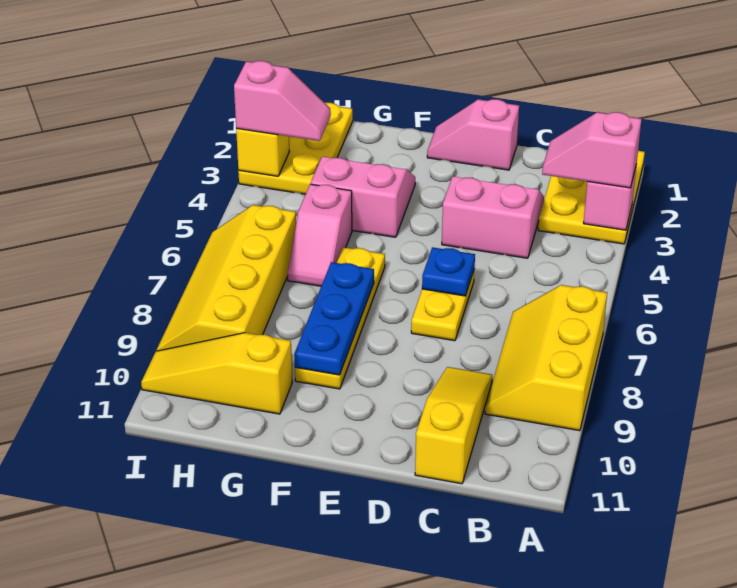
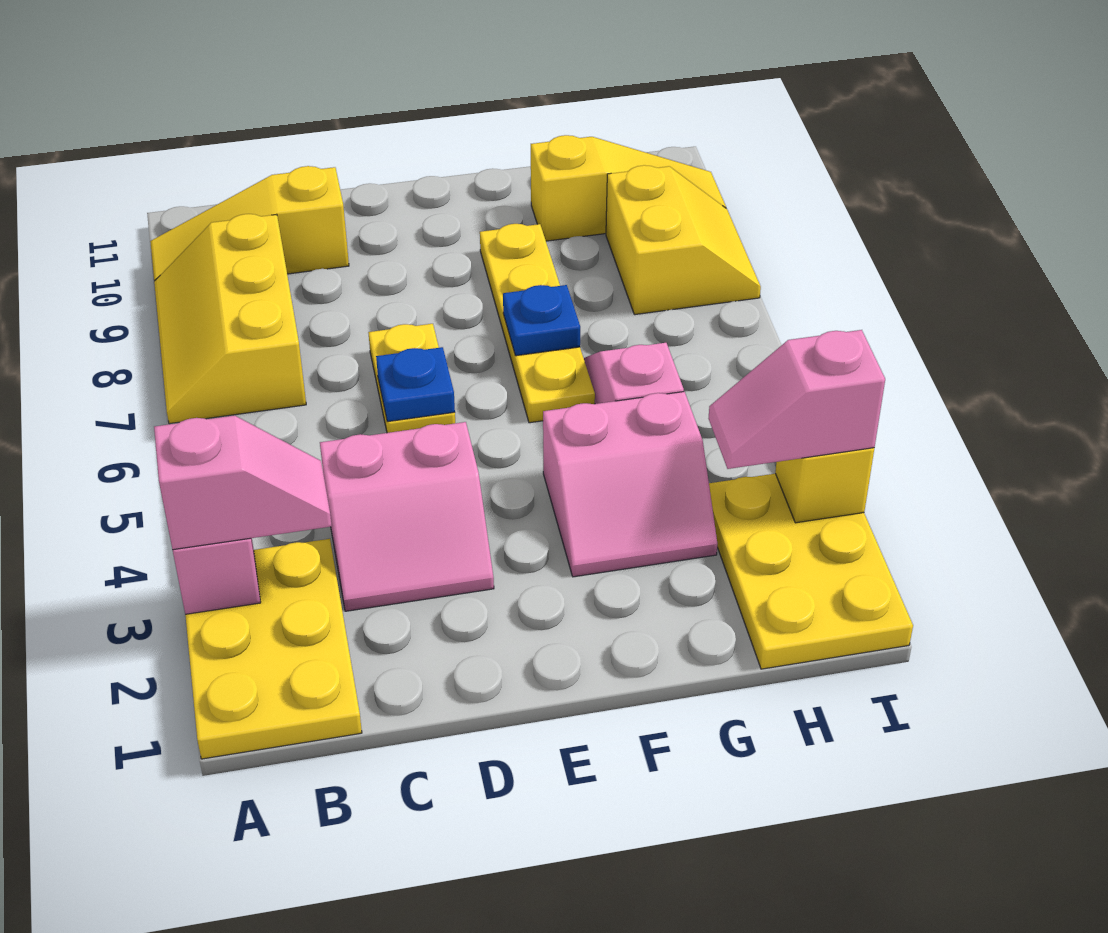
yellow slope A7:B9 level 1 top A -> yellow slope A7:B9 level 1 top B
yellow slope C9:C11 level 1 top 11 -> yellow slope A10:C10 level 1 top C
pink slope D1:E1 level 1 top D -> none
blue plate F7:F9 level 2 -> blue plate F7 level 2
yellow slope H6:I9 level 1 top H -> yellow slope H8:I9 level 1 top H

